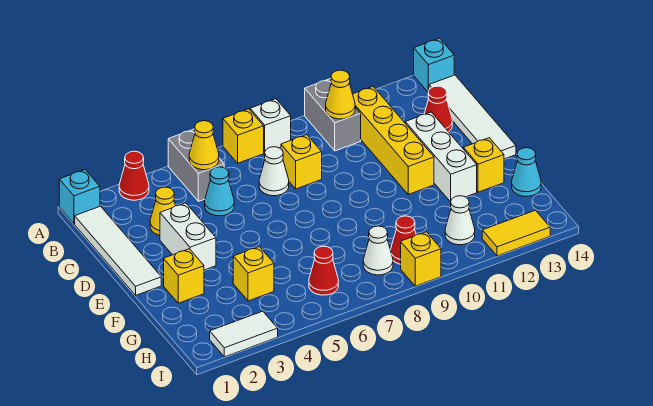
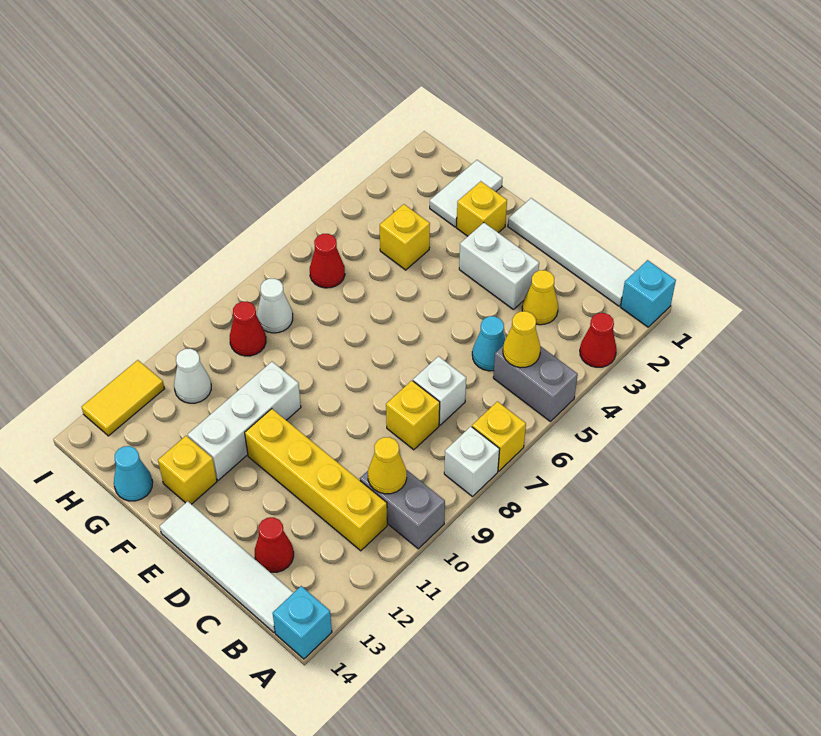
white cone C7 level 1 -> white brick C7 level 1
white brick D12:F12 level 1 -> white brick F10:F12 level 1
white tile I2:I3 level 1 -> white tile G1:G2 level 1
yellow brick I9 level 1 -> none

